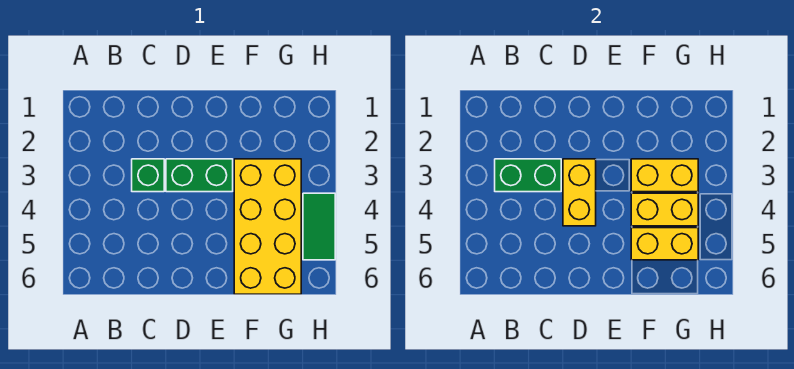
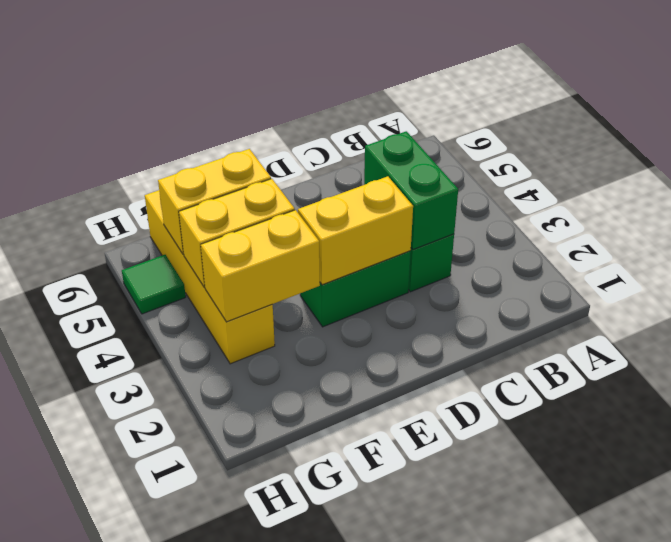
green brick B3:C3 level 2 -> green brick C3:C4 level 2
yellow brick D3:D4 level 2 -> yellow brick D3:E3 level 2
yellow brick F3:G6 level 1 -> yellow brick G3:G6 level 1
green tile H4:H5 level 1 -> green tile H5 level 1

